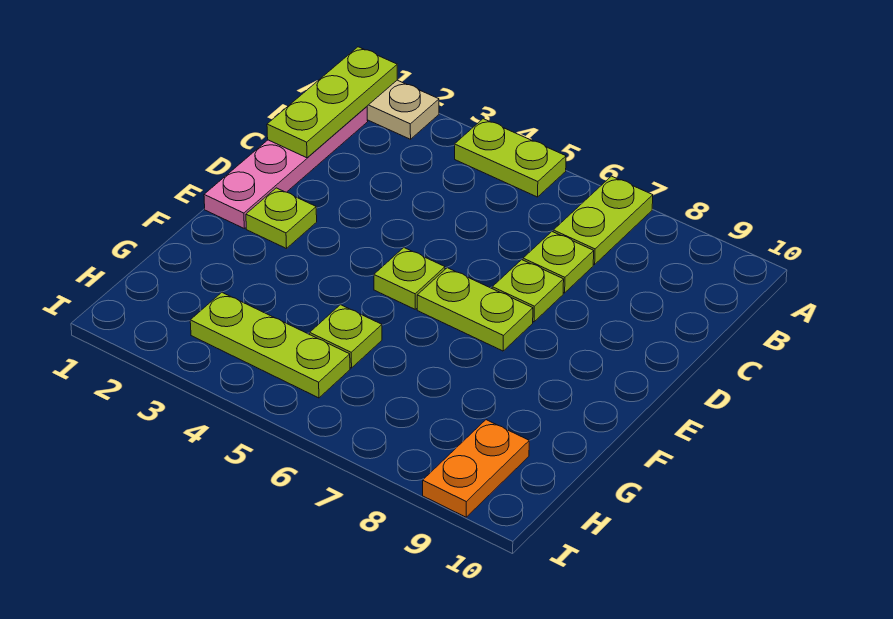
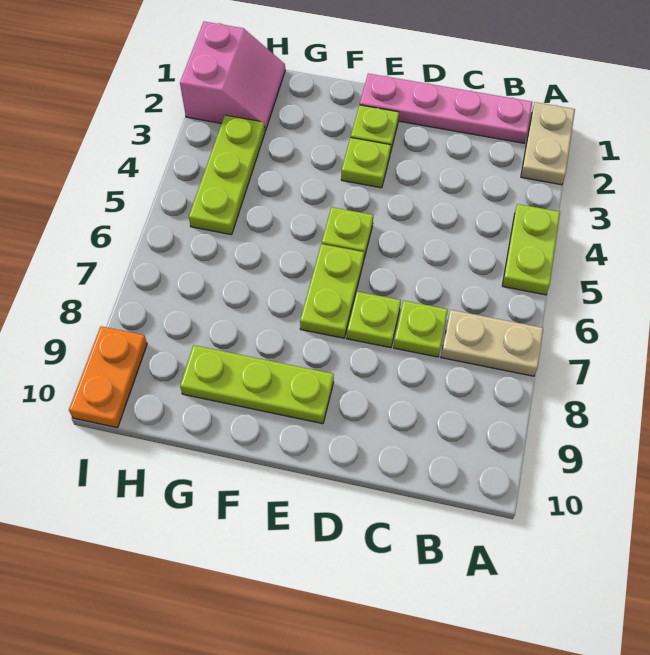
lime plate A1:C1 level 2 -> lime plate E9:G9 level 1
lime plate A7:B7 level 1 -> tan plate A7:B7 level 1
lime plate G5 level 1 -> lime plate E3 level 1
none -> pink slope H1:I2 level 1 top I
orange plate H9:I9 level 1 -> orange plate I9:I10 level 1

